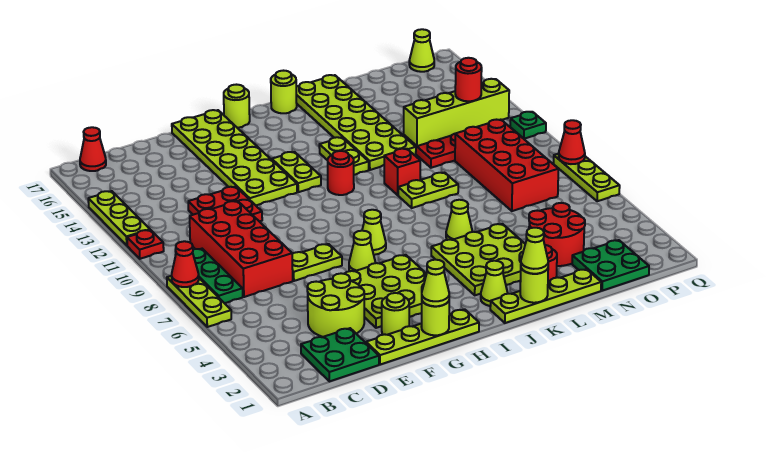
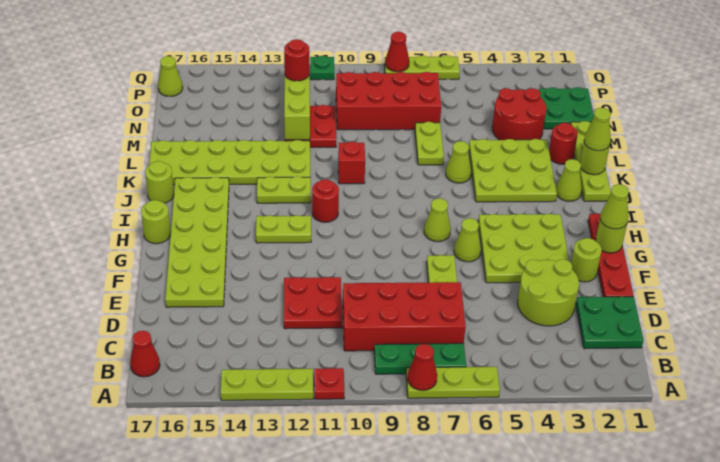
lime plate E1:H1 level 1 -> red plate E1:H1 level 1
lime plate F12:G17 level 1 -> lime plate E15:J16 level 1
lime plate K9:L9 level 1 -> lime plate L7:M7 level 1

